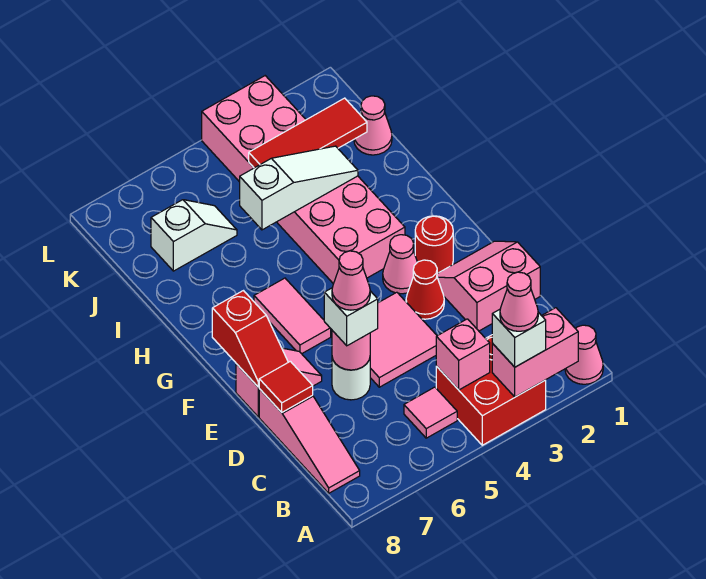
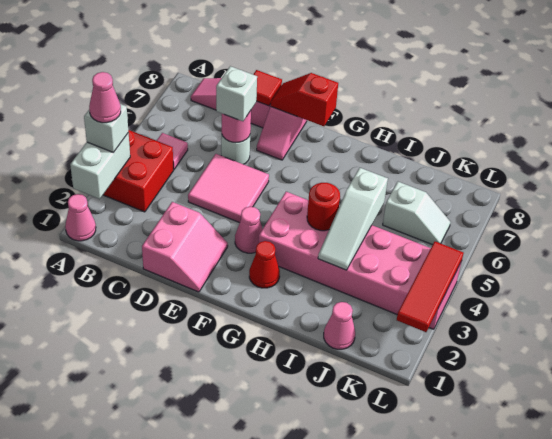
pink brick A2:A3 level 2 -> white brick A2:A3 level 2
pink brick B4 level 2 -> none
pink cone D6 level 4 -> none
red cone E3 level 1 -> red cone G2 level 1
red round brick F2 level 1 -> red round brick H4 level 2
pink tile F6:G6 level 1 -> none
red tile J2:J4 level 2 -> red tile L2:L4 level 2
white slope J6:J7 level 1 top 7 -> white slope J6:K6 level 1 top J

